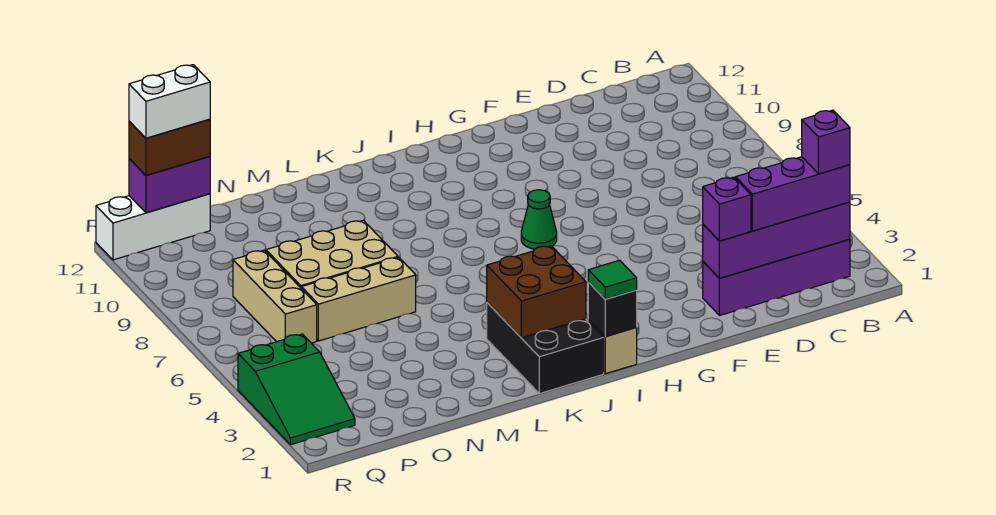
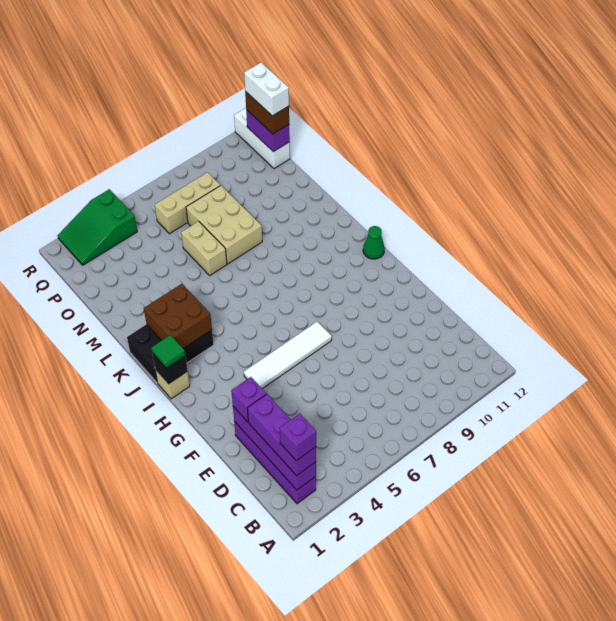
none -> white tile G4:G7 level 1
green cone H7 level 1 -> green cone I12 level 1
tan brick M6:O6 level 1 -> tan brick M6:N6 level 1

